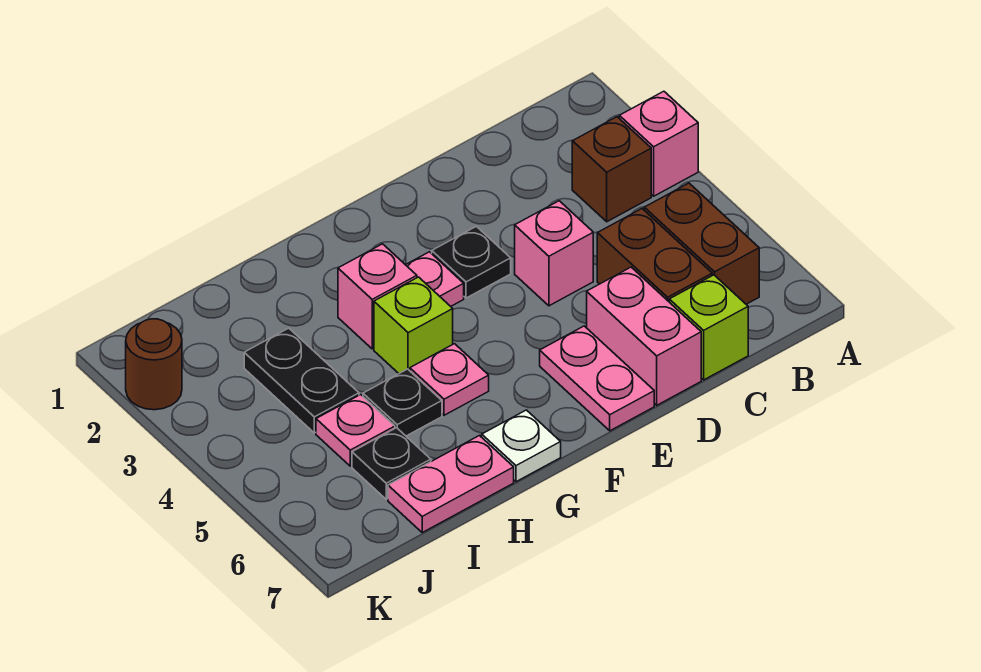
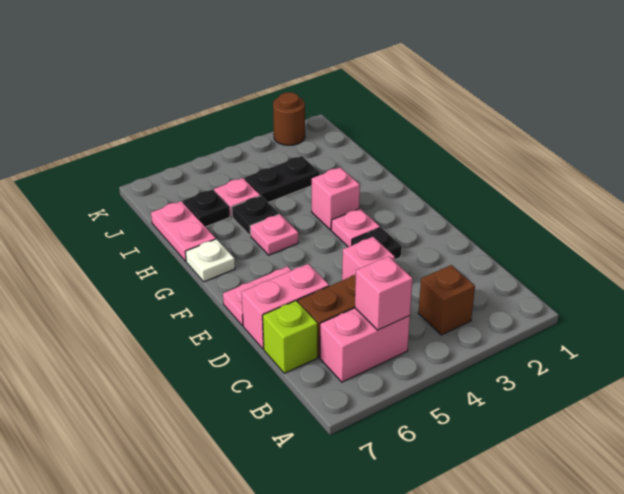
pink brick A3 level 1 -> pink brick B5 level 2
brown brick B5:B6 level 1 -> pink brick B5:B6 level 1
lime brick G4 level 1 -> none

